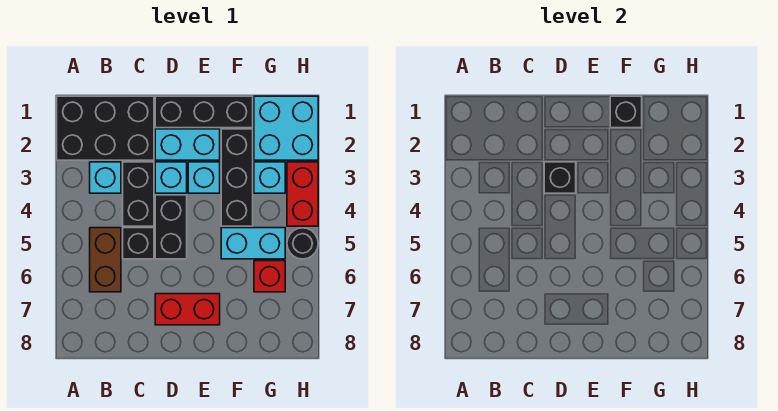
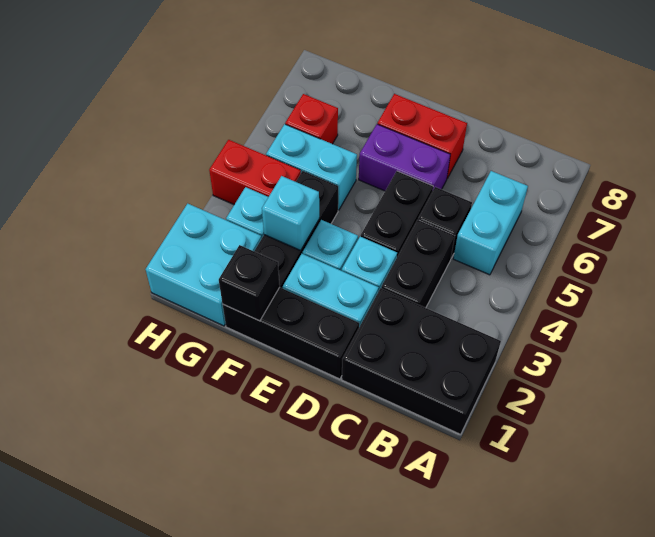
cyan brick B3 level 1 -> cyan brick F3 level 2
brown brick B5:B6 level 1 -> cyan brick B5:B6 level 1
black brick D3 level 2 -> none
none -> purple brick D6:E6 level 1
red brick H3:H4 level 1 -> red brick G4:H4 level 1
black round brick H5 level 1 -> none

